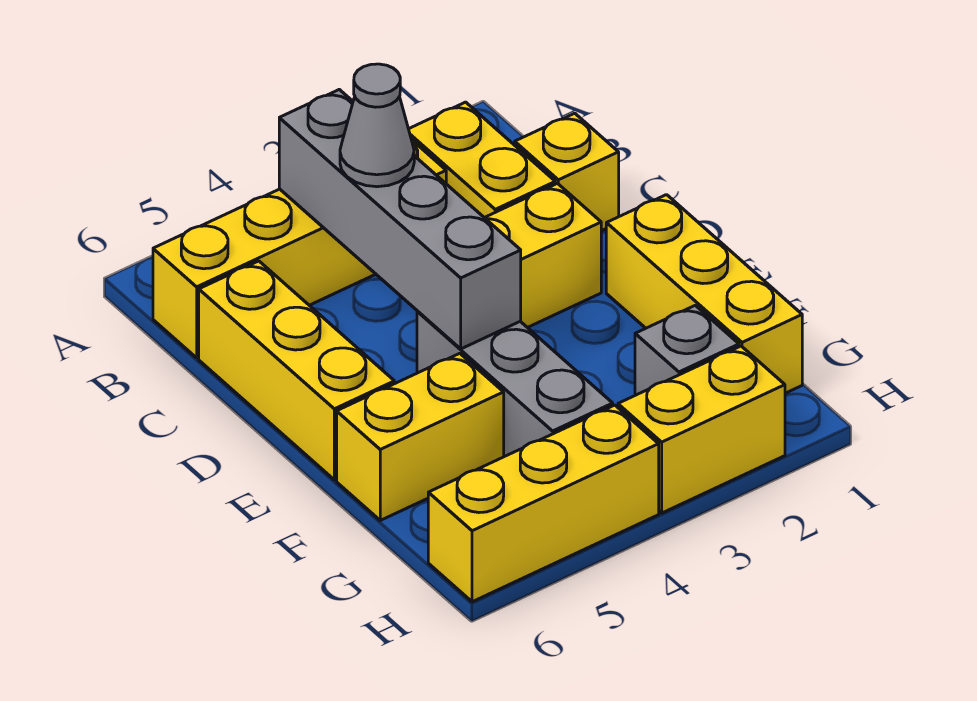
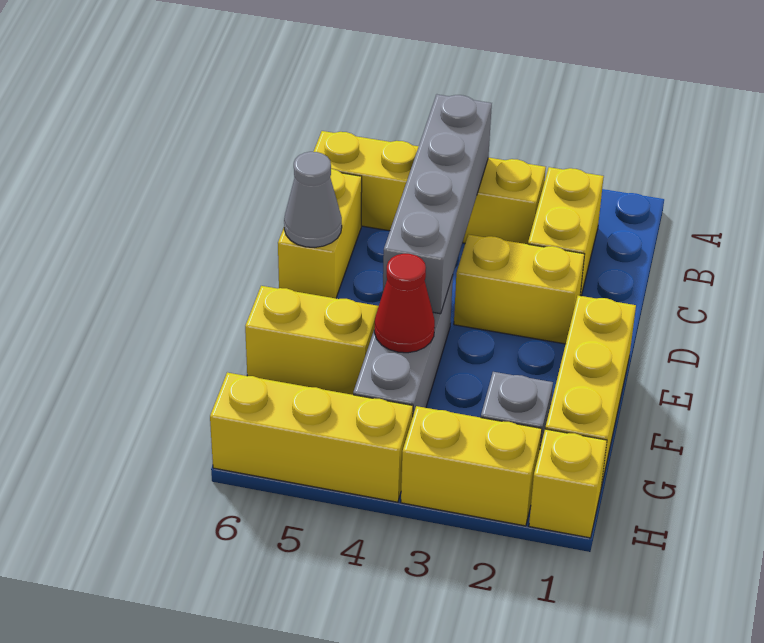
yellow brick C1 level 1 -> yellow brick H1 level 1
grey cone C4 level 3 -> grey cone D6 level 2
yellow brick C6:E6 level 1 -> yellow brick C6:D6 level 1
none -> red cone F4 level 2

